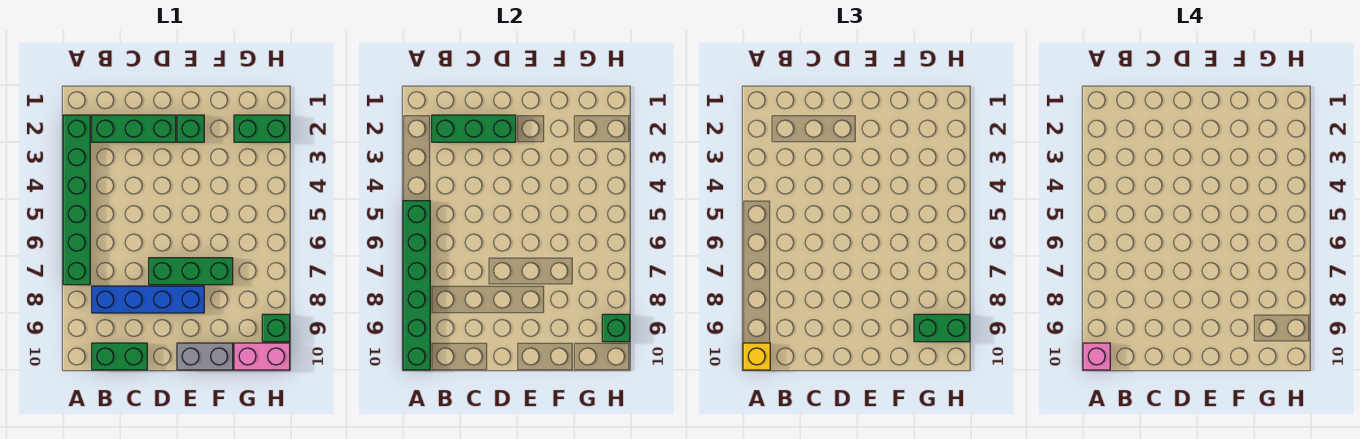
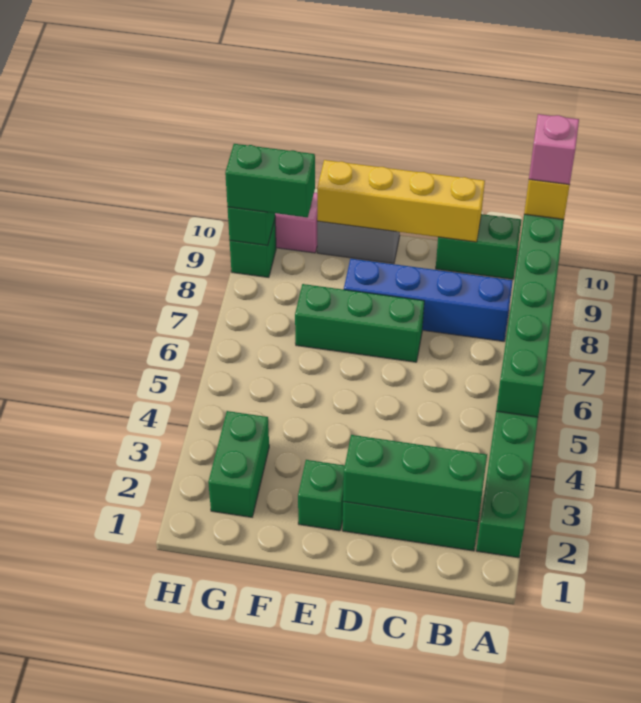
none -> yellow brick C10:F10 level 2
green brick G2:H2 level 1 -> green brick G2:G3 level 1

